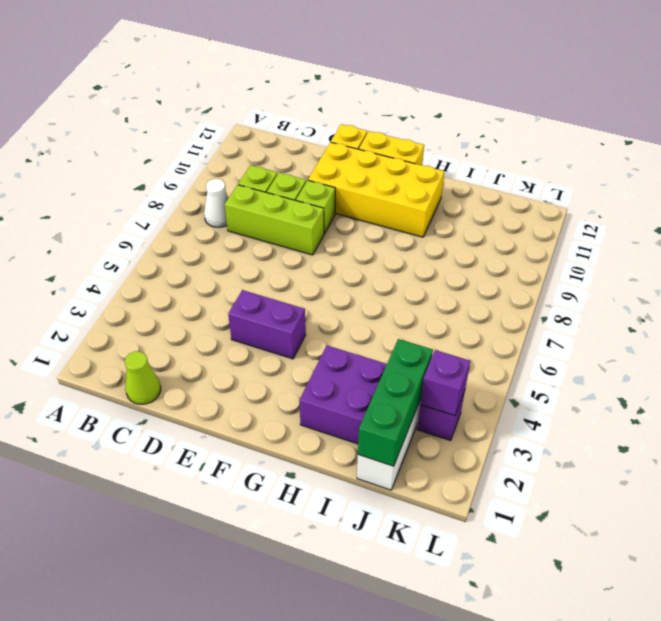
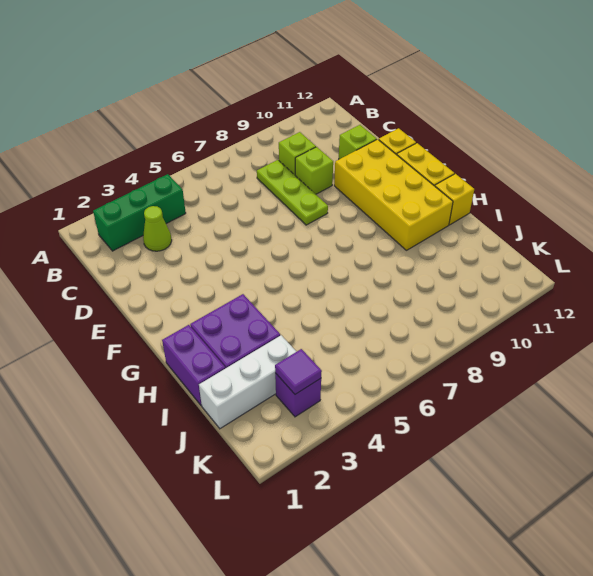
white cone B8 level 1 -> none
lime cone C1 level 1 -> lime cone C3 level 1
lime brick C8:E8 level 1 -> lime plate C8:E8 level 1
purple brick E4:F4 level 1 -> purple brick H1:I1 level 1
lime brick E9 level 1 -> lime brick D11 level 1
none -> yellow brick H12 level 1
green brick J1:J3 level 2 -> green brick B2:B4 level 1
purple brick K3 level 2 -> purple tile K3 level 2

